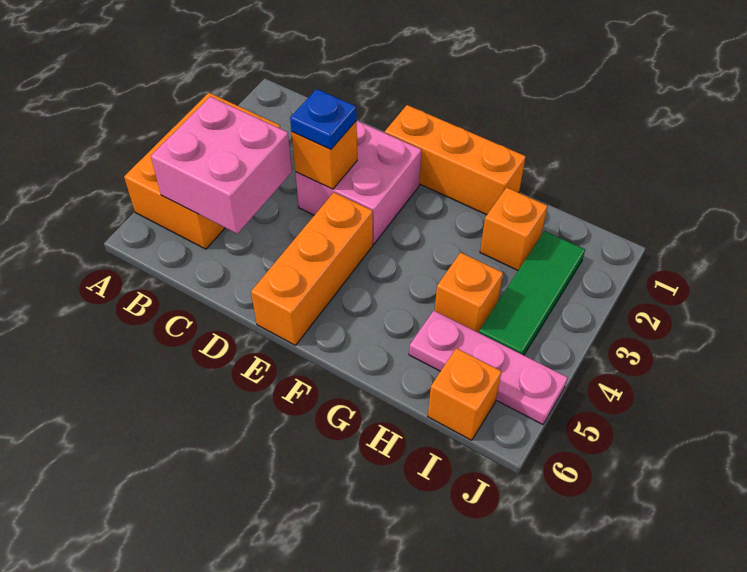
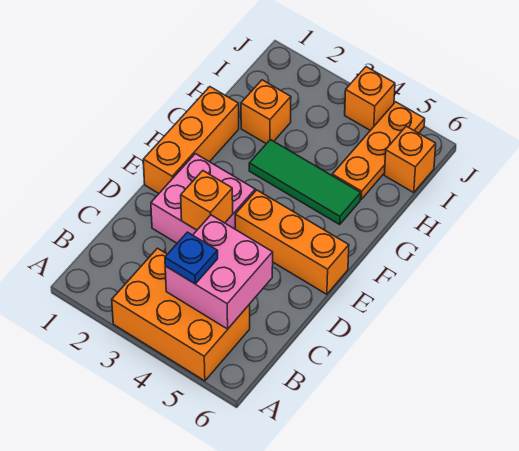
blue plate D3 level 3 -> blue plate B4 level 3
orange brick H4 level 1 -> orange brick J4 level 1
pink plate H5:J5 level 1 -> orange plate H5:J5 level 1
green tile I2:I4 level 1 -> green tile G3:G5 level 1

